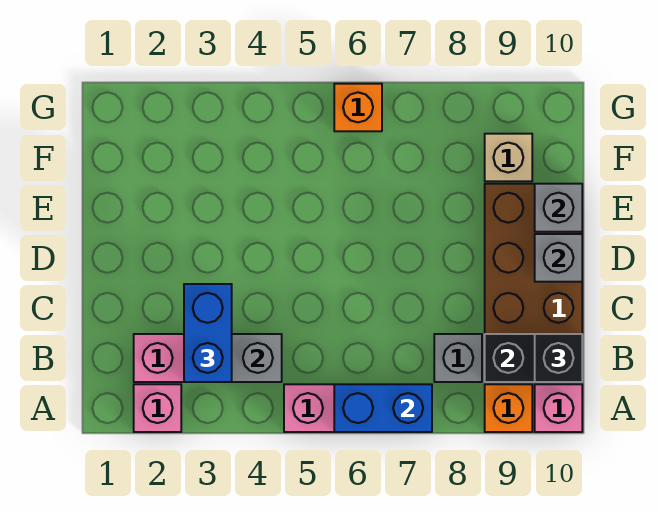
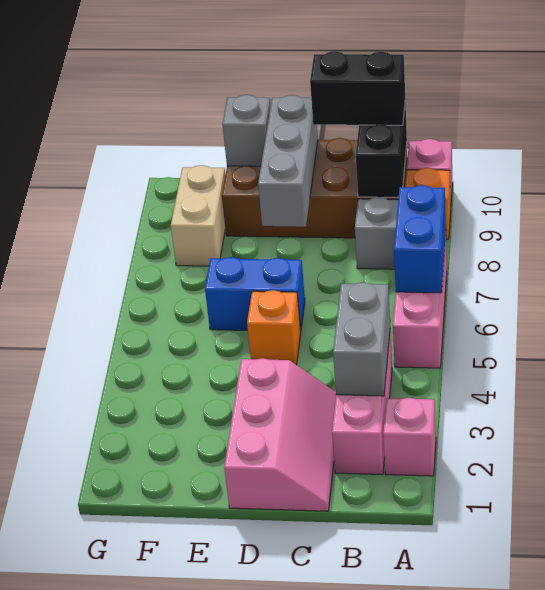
blue brick B3:C3 level 3 -> blue brick D6:E6 level 1
black brick B10 level 3 -> black brick B10:C10 level 3
none -> pink slope C1:D3 level 1 top D
grey brick D10 level 2 -> grey brick D8:D10 level 2
tan brick F9 level 1 -> tan brick F8:F9 level 1
orange brick G6 level 1 -> orange brick D5 level 1

